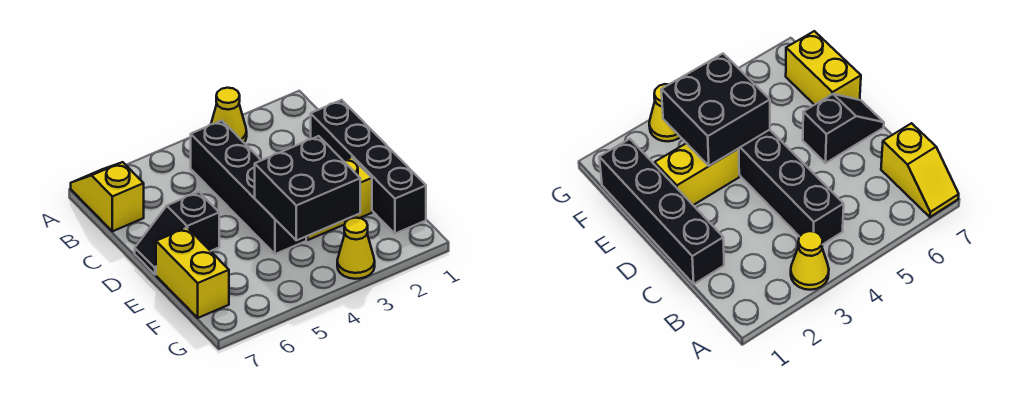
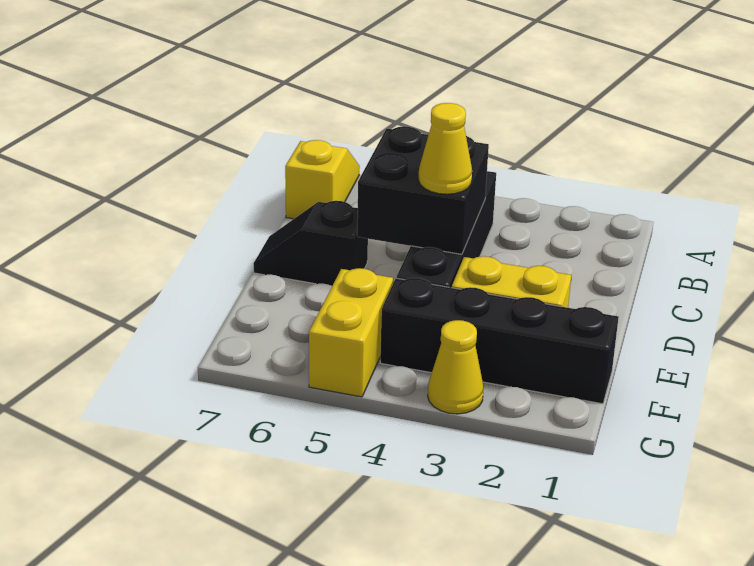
yellow cone A3 level 1 -> yellow cone D4 level 3
black brick C1:F1 level 1 -> black brick F1:F4 level 1
black brick E3:F4 level 2 -> black brick C4:D5 level 2
yellow brick E7:F7 level 1 -> yellow brick F5:G5 level 1

